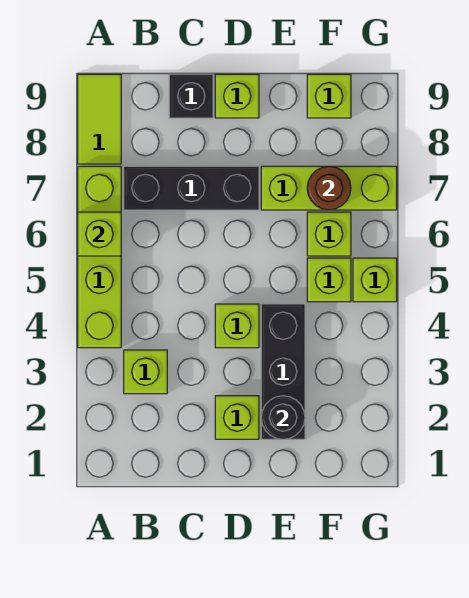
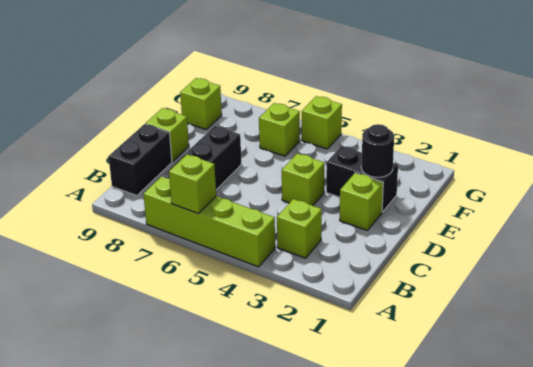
lime tile A8:A9 level 1 -> none
black brick C9 level 1 -> black brick B9:C9 level 1
black brick E2:E4 level 1 -> black brick E2:E3 level 1
lime brick E7:G7 level 1 -> none
lime brick F5 level 1 -> none
brown round brick F7 level 2 -> none

